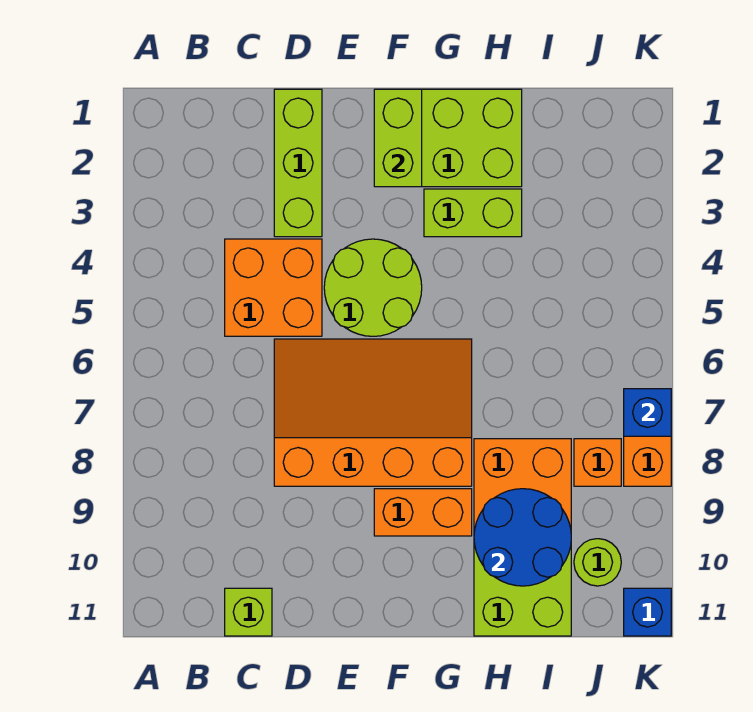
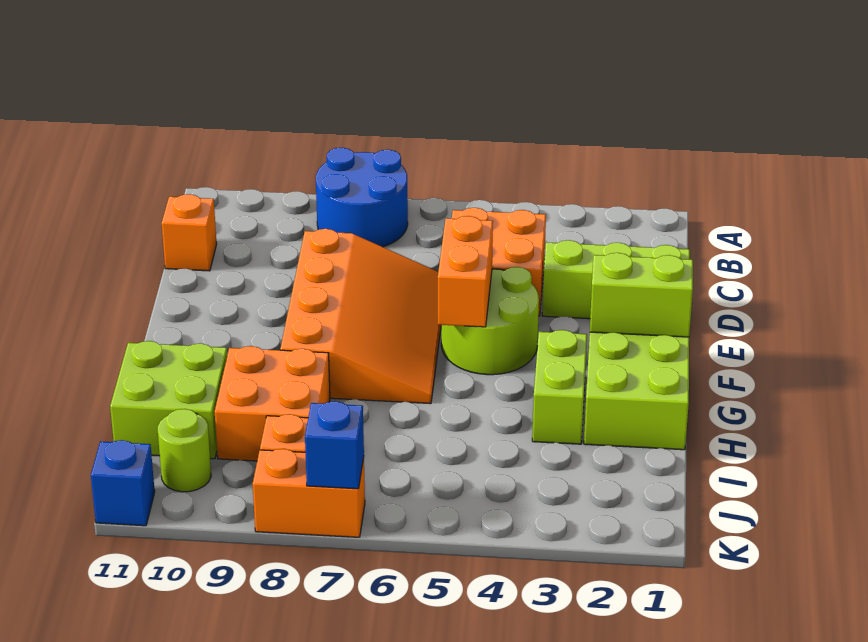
lime brick C11 level 1 -> orange brick C11 level 1
orange brick F9:G9 level 1 -> orange brick E5:F5 level 2
blue round brick H9:I10 level 2 -> blue round brick A7:B8 level 1

